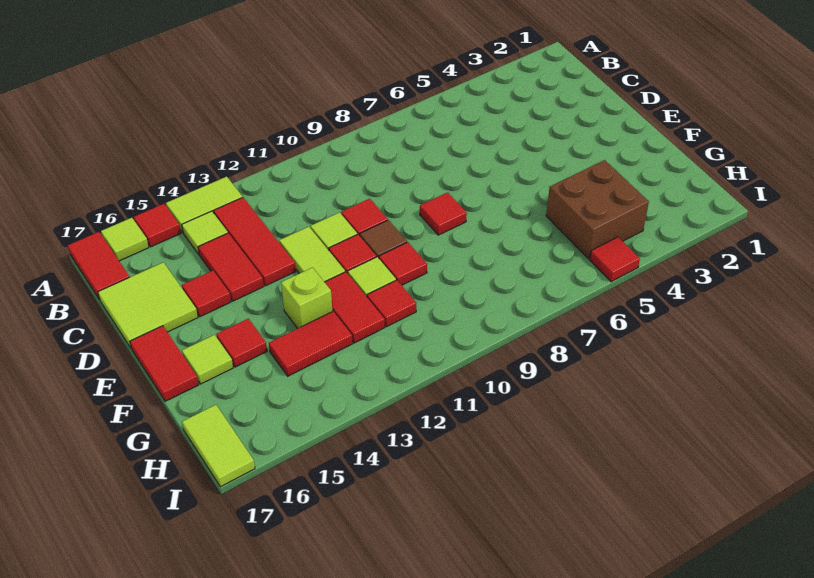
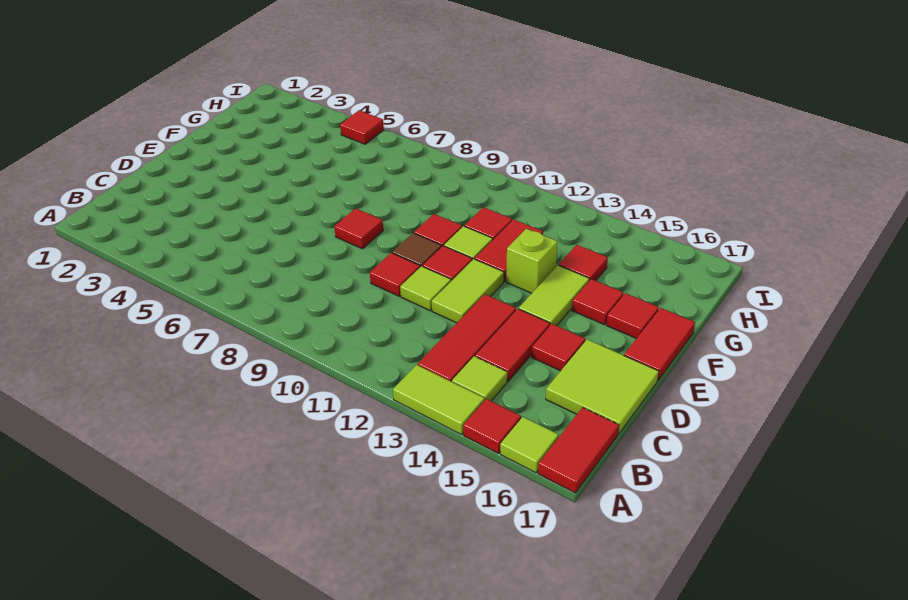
lime tile F16 level 1 -> red tile F16 level 1
brown brick G4:H5 level 1 -> none
red tile G13:G14 level 1 -> red tile G14 level 1
lime tile H17:I17 level 1 -> lime tile E14:F14 level 1

